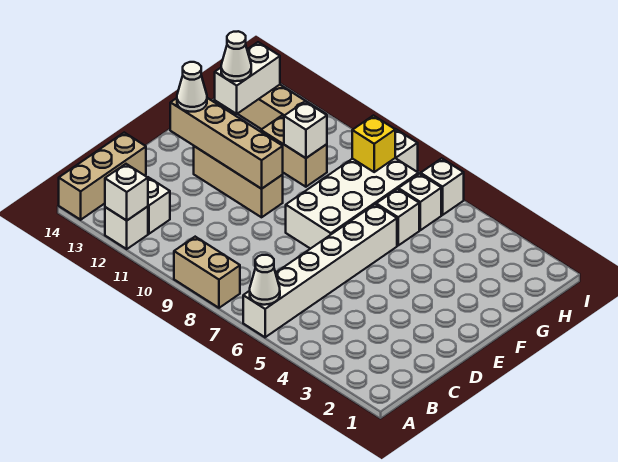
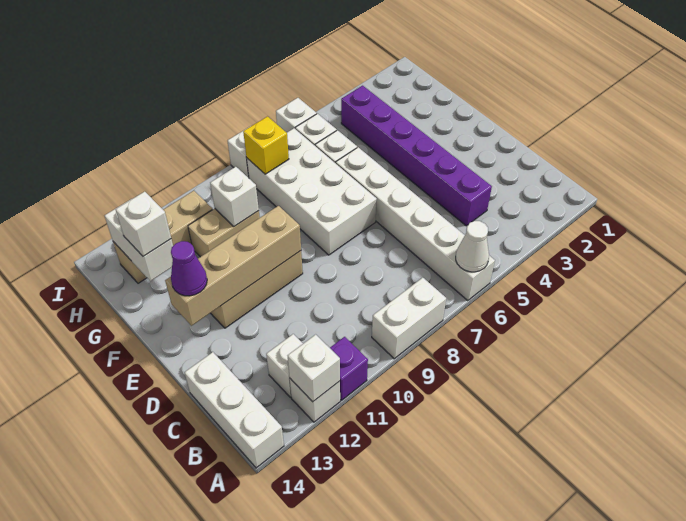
tan brick A8:A9 level 1 -> white brick A8:A9 level 1
none -> purple brick A11 level 1
tan brick A14:C14 level 1 -> white brick A14:C14 level 1
none -> purple brick C4:H4 level 1
white cone E13 level 3 -> purple cone E13 level 3
white cone G13 level 3 -> white brick G13 level 3

